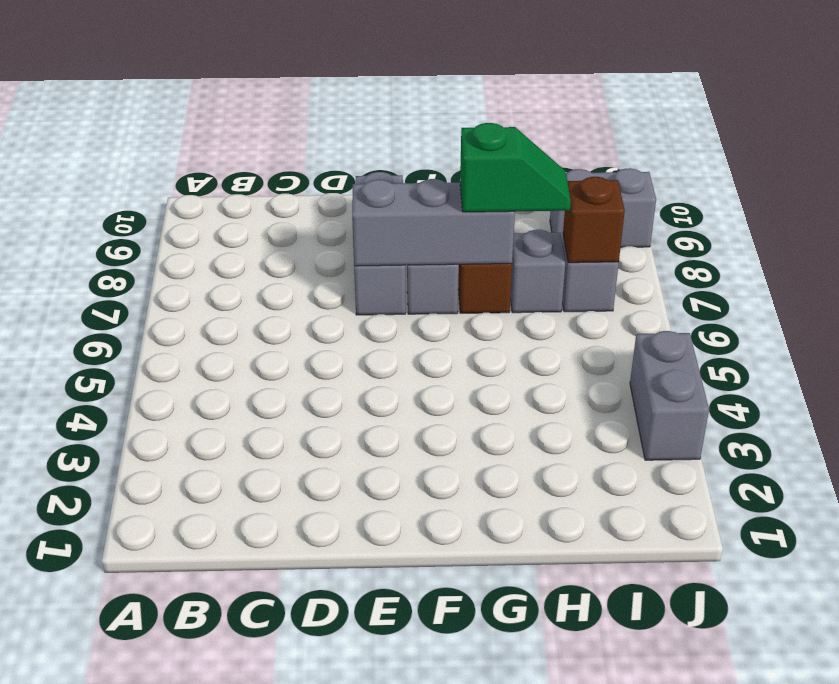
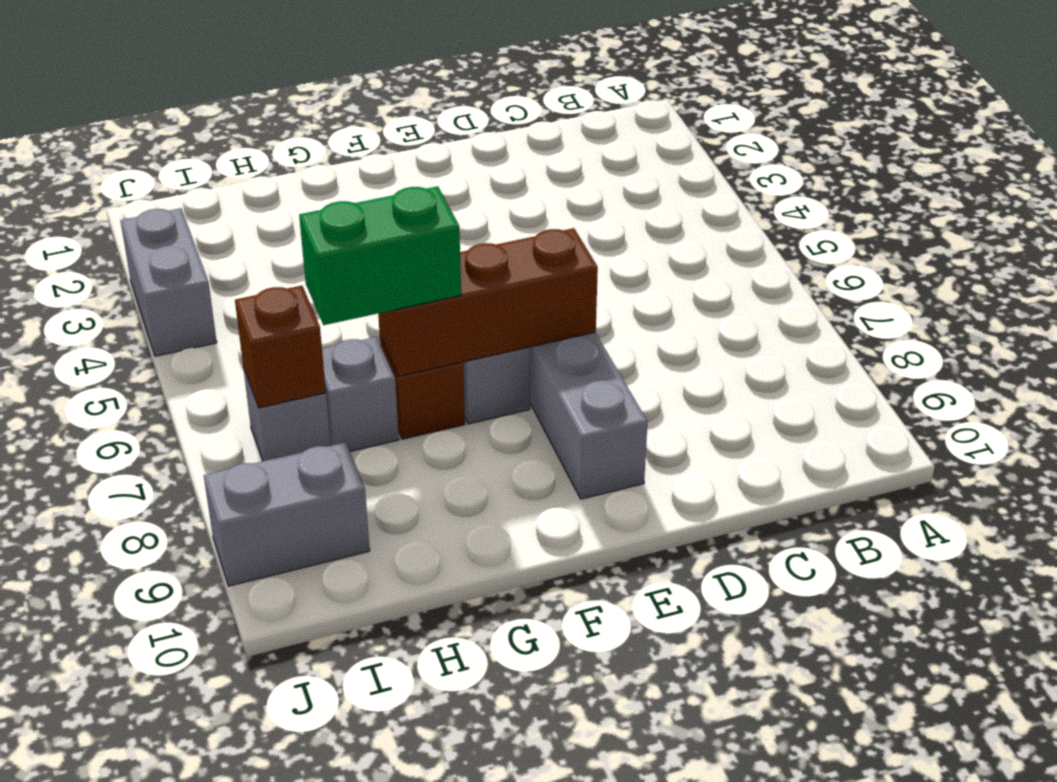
grey brick E7:G7 level 2 -> brown brick E7:G7 level 2
green slope G7:H7 level 3 top G -> green brick G7:H7 level 3

